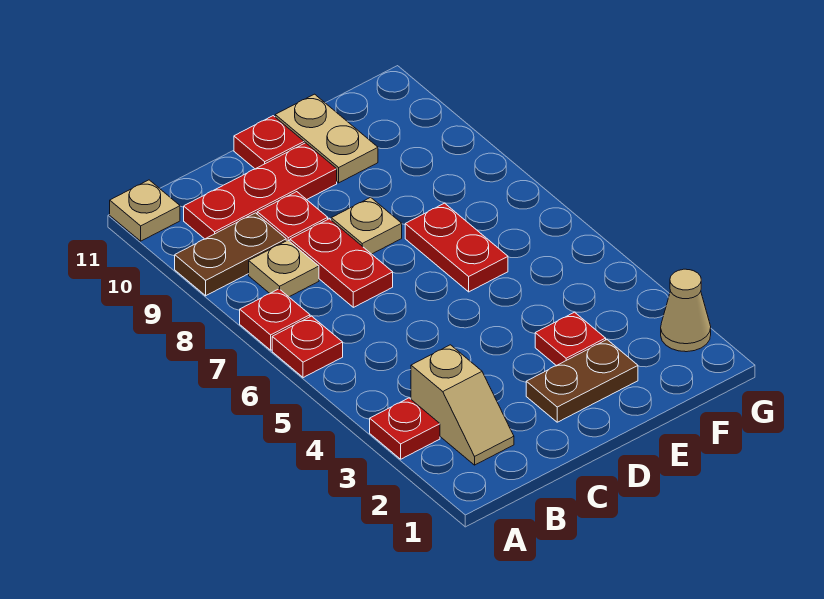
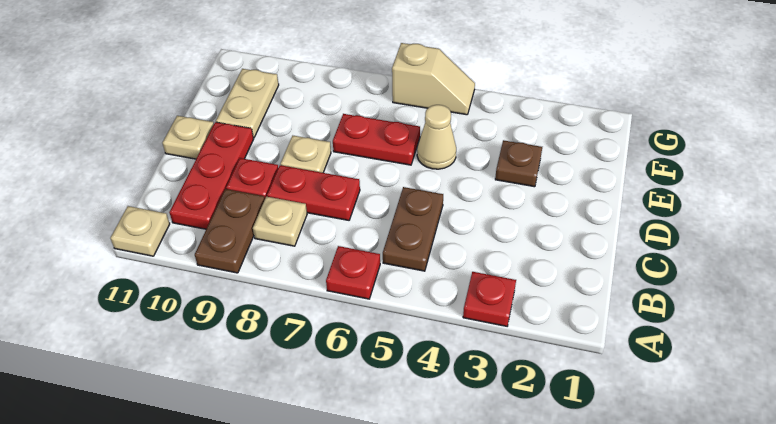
red plate A7 level 1 -> none
tan slope B2:B3 level 1 top 3 -> tan slope G5:G6 level 1 top 6
brown plate D2:E2 level 1 -> brown plate B5:C5 level 1
red plate D11 level 1 -> tan plate D11 level 1
red plate E3 level 1 -> brown plate E3 level 1
tan plate E10:E11 level 1 -> tan plate E10:F10 level 1
tan cone G2 level 1 -> tan cone E5 level 1

